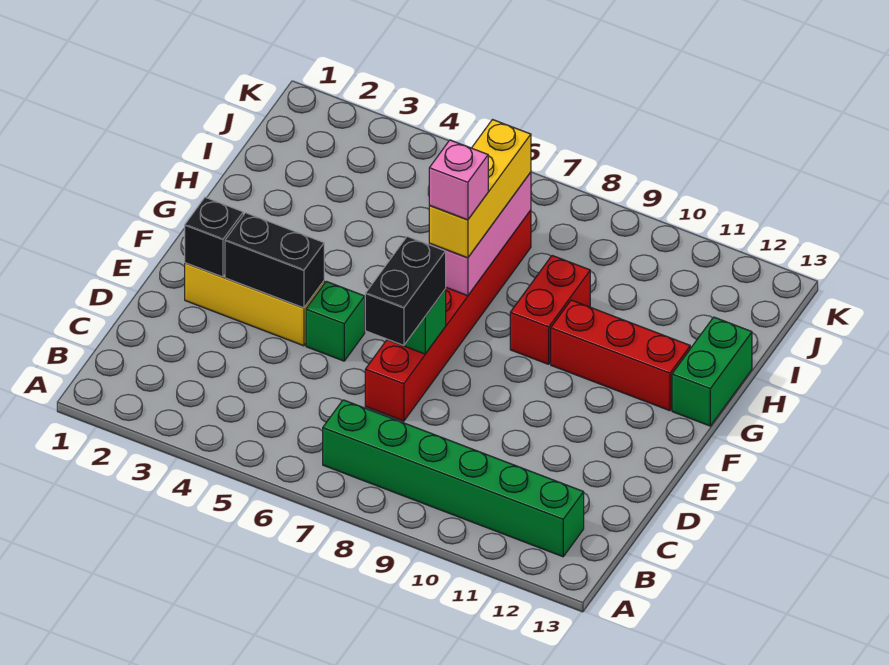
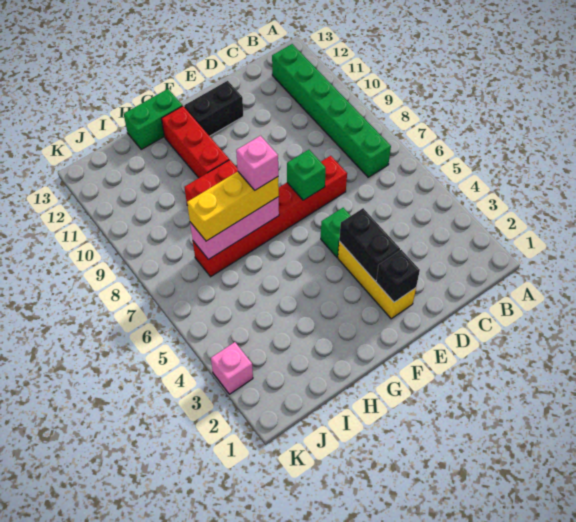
black brick D7:E7 level 3 -> black brick E12:F12 level 1
none -> pink brick K3 level 1

